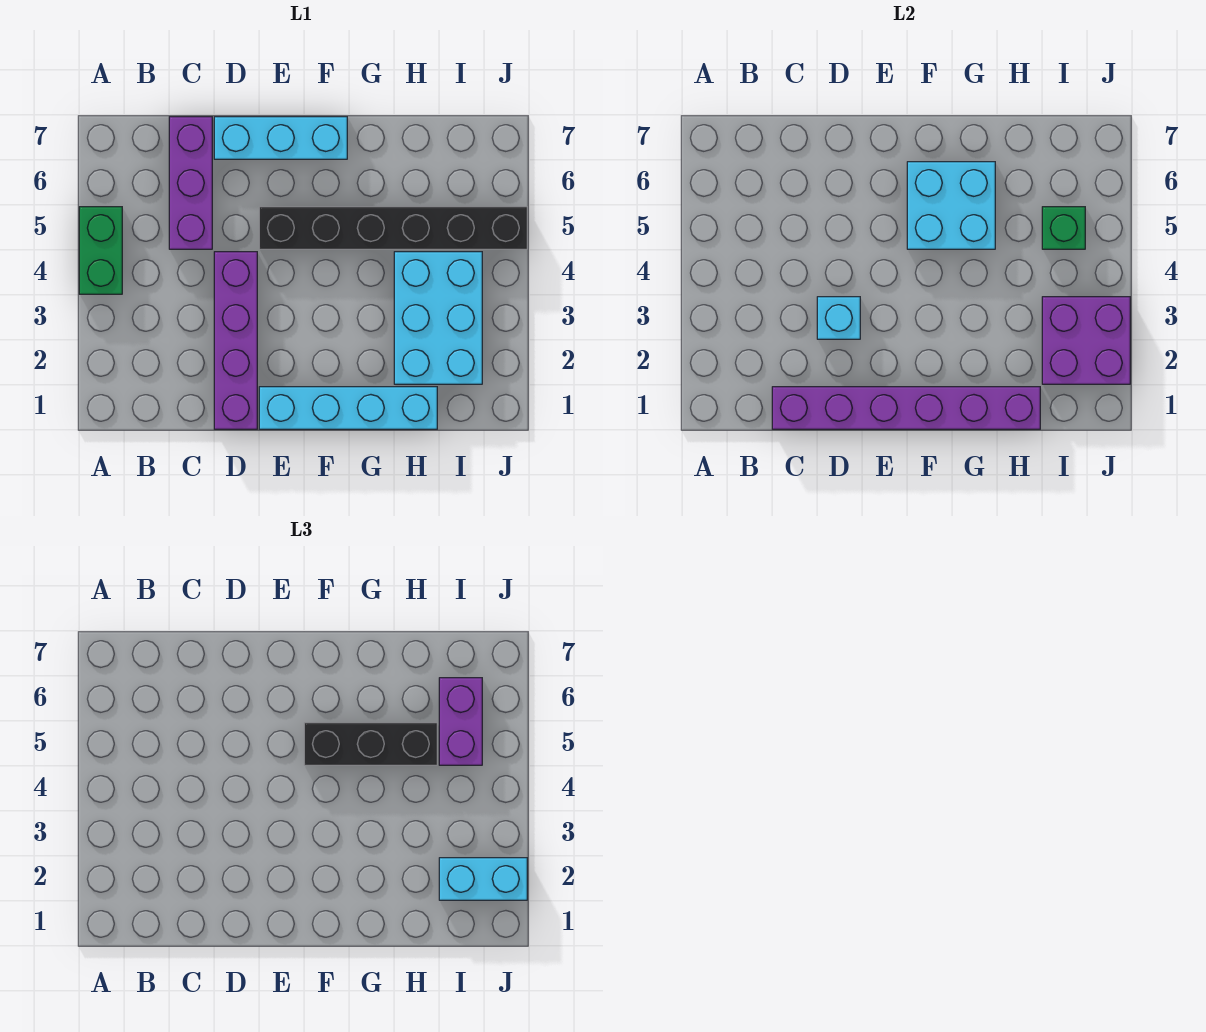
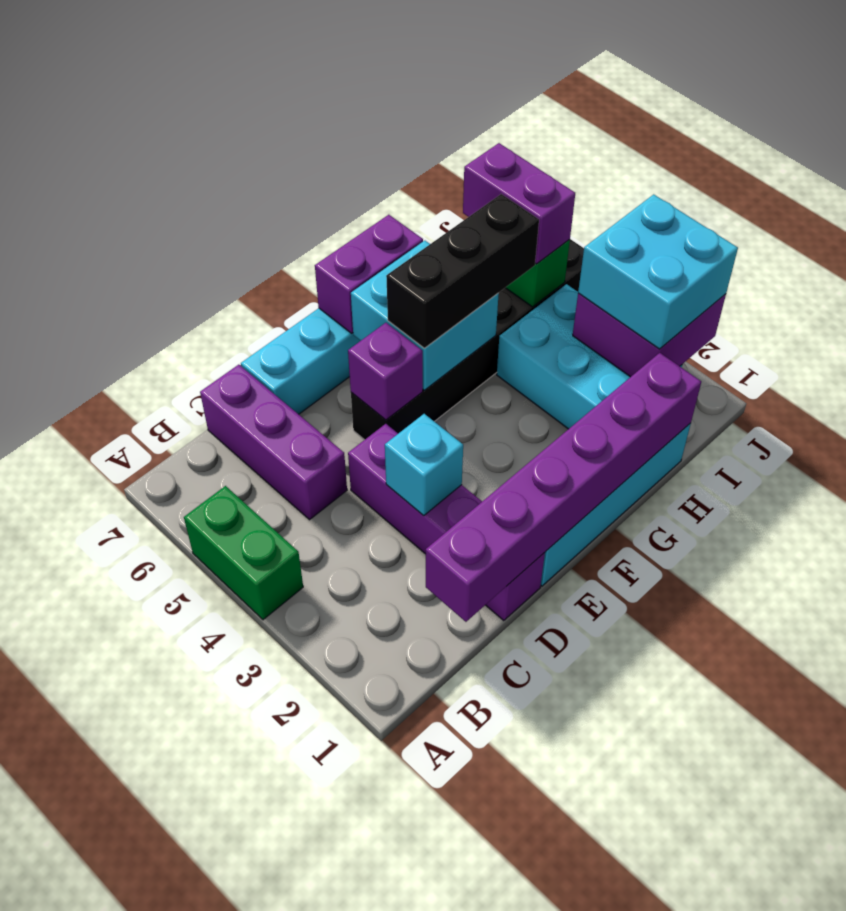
none -> purple brick E5 level 2
none -> purple brick F7:G7 level 2
cyan brick I2:J2 level 3 -> cyan brick I2:J3 level 3

